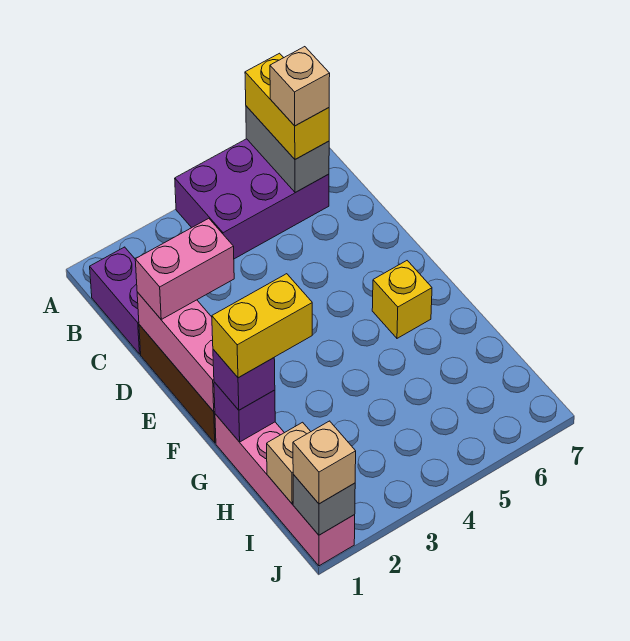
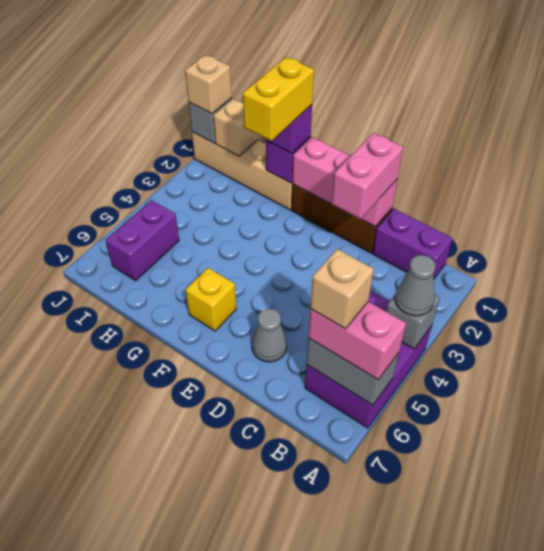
none -> grey brick A4 level 2
none -> grey cone A4 level 3
yellow brick A6:B6 level 3 -> pink brick A6:B6 level 3
none -> grey cone D6 level 1
pink brick G1:J1 level 1 -> tan brick G1:J1 level 1
none -> purple brick I5:I6 level 1

